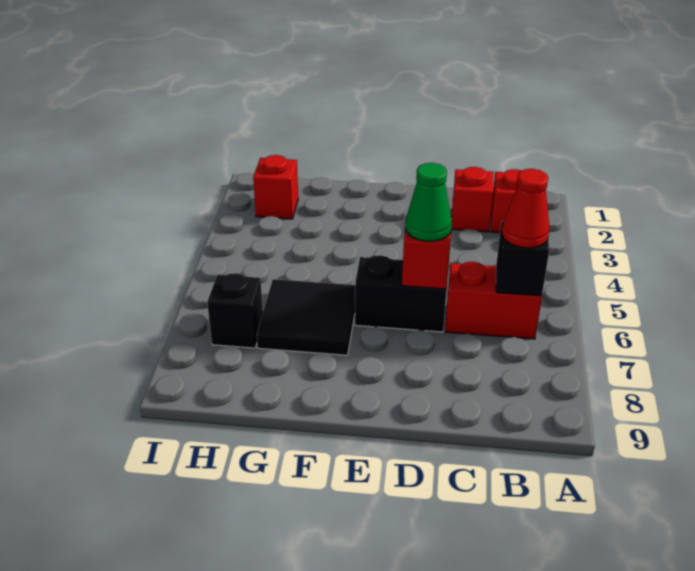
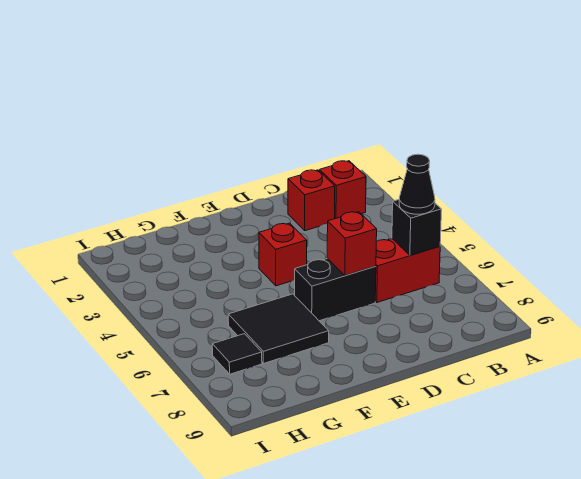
red cone B6 level 3 -> black cone B6 level 3
green cone D6 level 3 -> none
red brick H2 level 1 -> red brick E4 level 1
black brick H7 level 1 -> black tile H7 level 1

